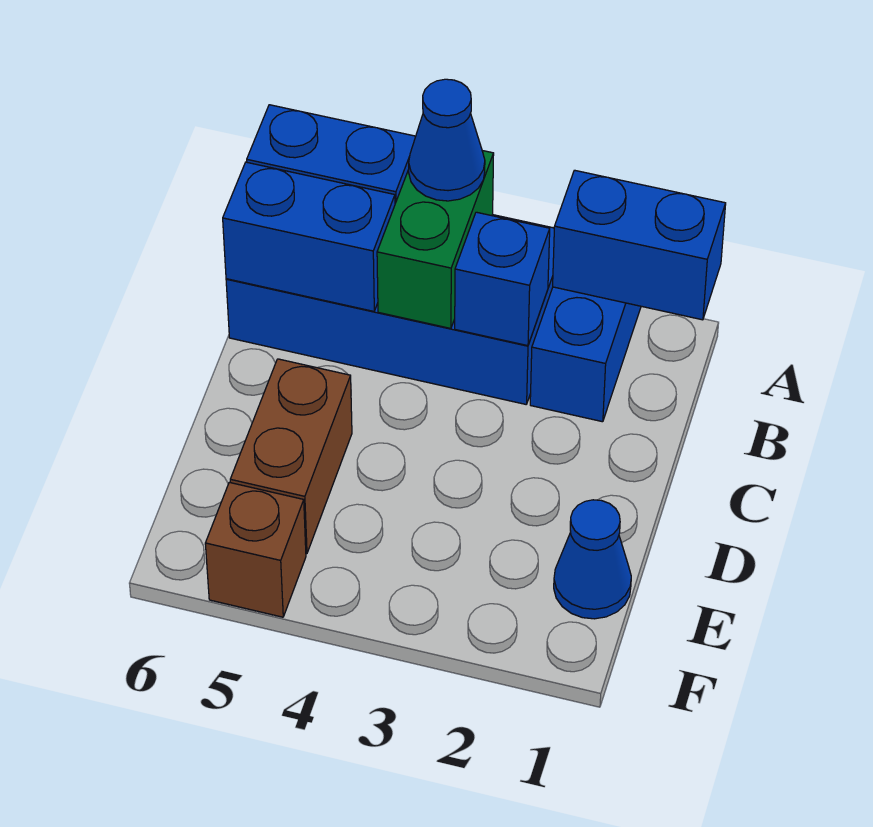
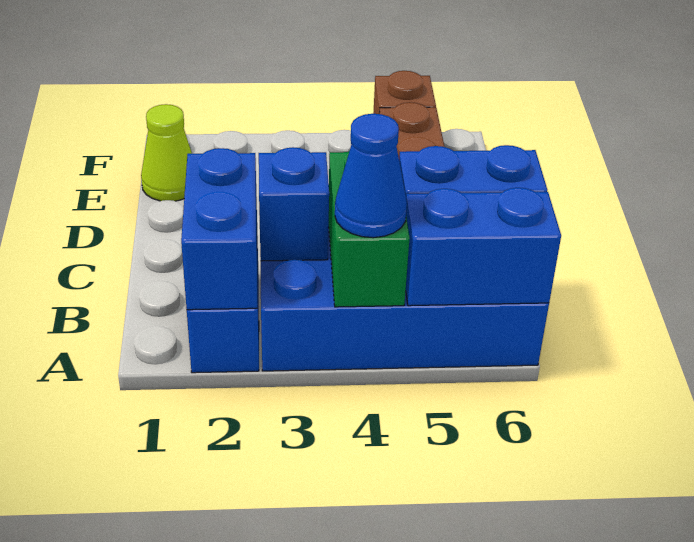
blue brick A1:A2 level 2 -> blue brick A2:B2 level 2
blue cone E1 level 1 -> lime cone E1 level 1

